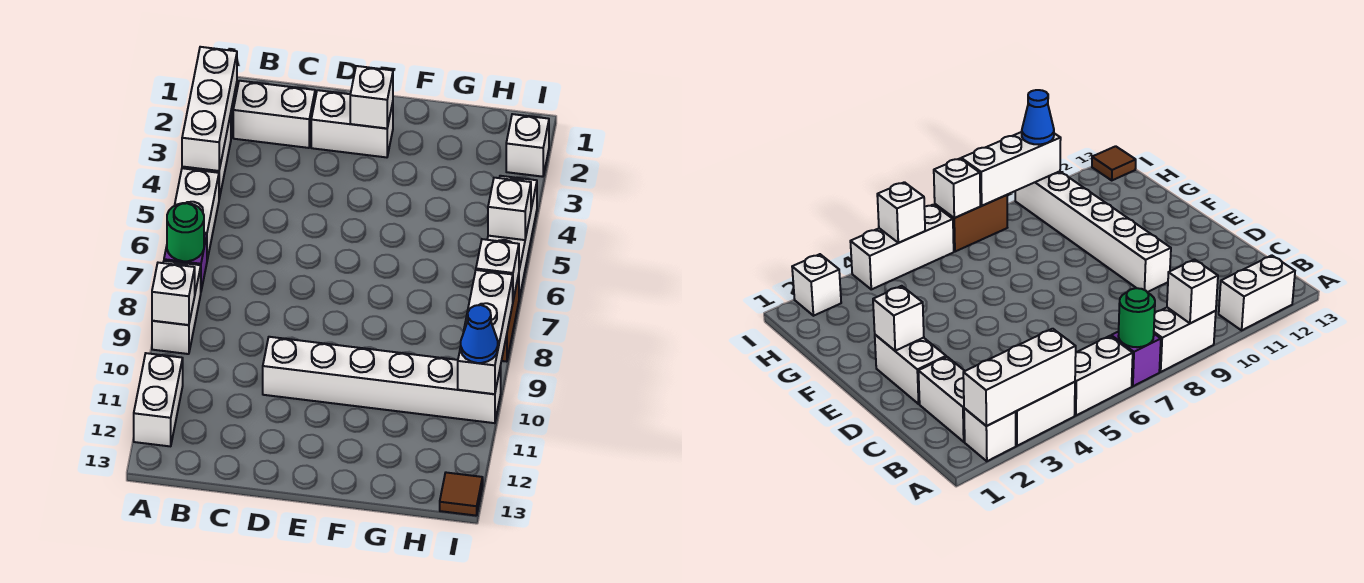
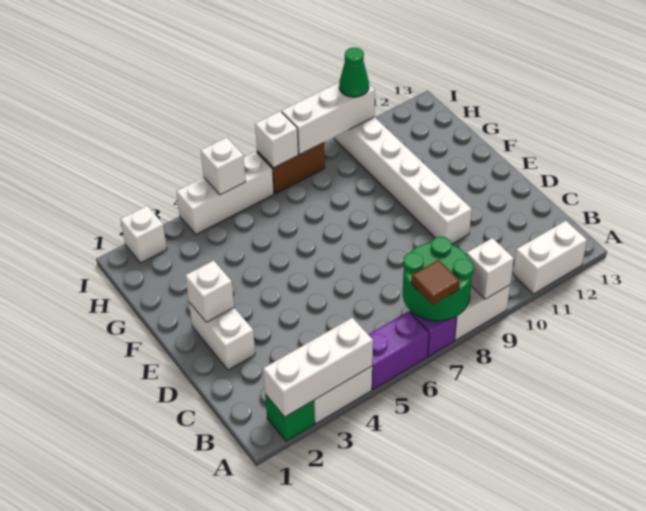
white brick A2 level 1 -> green brick A2 level 1
white brick A5:A6 level 1 -> purple brick A5:A6 level 1
green round brick A7 level 2 -> green round brick A7:B8 level 2
white brick B2:C2 level 1 -> none
blue cone I10 level 3 -> green cone I10 level 3
brown tile I13 level 1 -> brown tile A7 level 3

